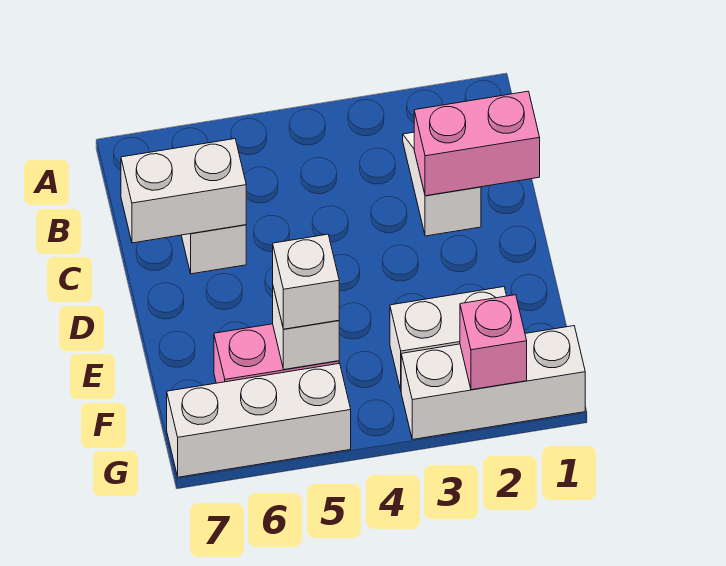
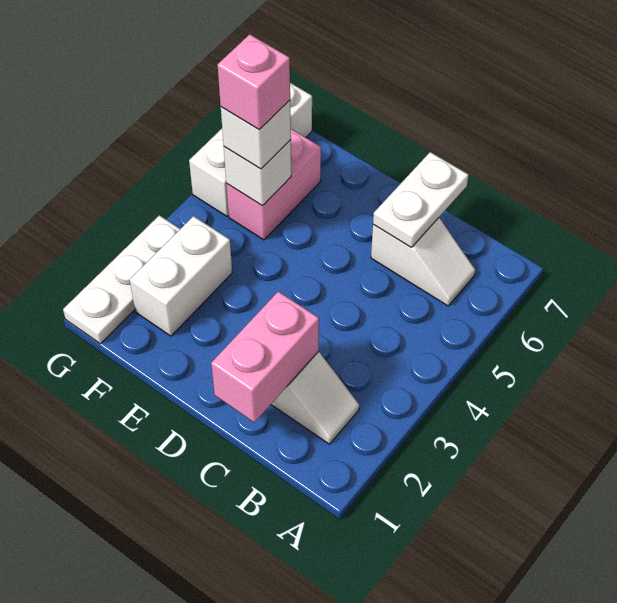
white brick C6:C7 level 2 -> white plate C6:C7 level 2
white brick G1:G3 level 1 -> white plate G1:G3 level 1
pink brick G2 level 2 -> pink brick F5 level 4

